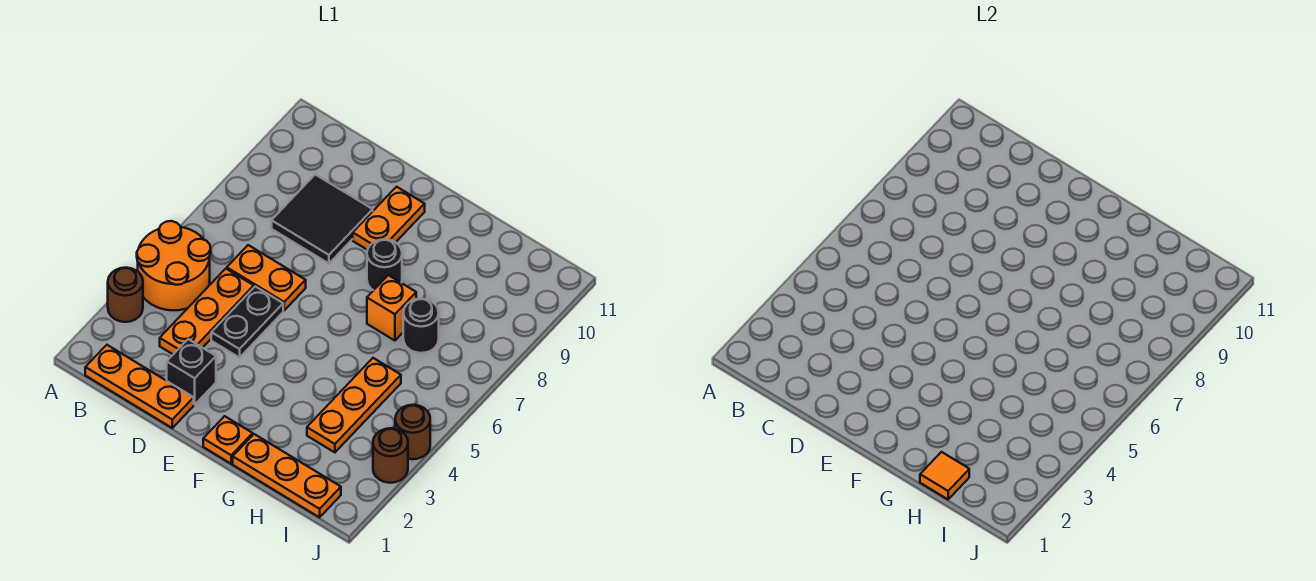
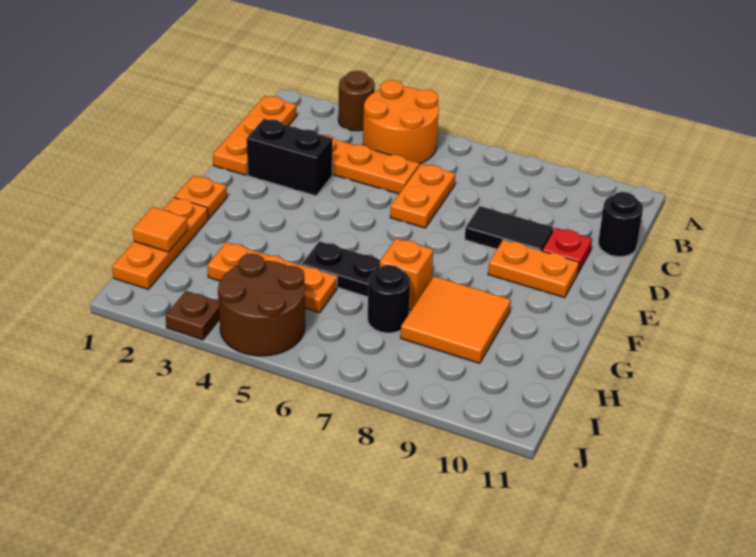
black tile C8:D9 level 1 -> black tile D8:D9 level 1
black brick D2 level 1 -> black brick D2:D3 level 1
black plate D4:D5 level 1 -> black plate G5:G6 level 1
none -> red plate D10 level 1
black round brick F8 level 1 -> black round brick C11 level 1
none -> orange tile G8:H9 level 1
brown round brick J3 level 1 -> brown plate J3 level 1
brown round brick J4 level 1 -> brown round brick I4:J5 level 1

